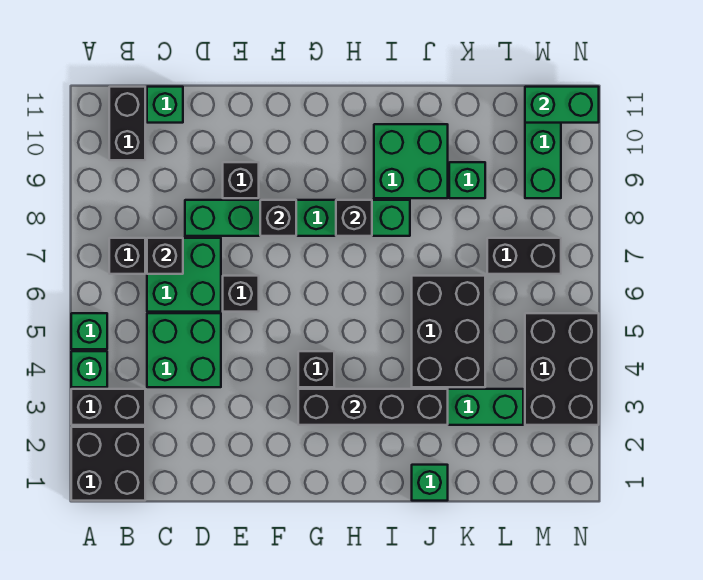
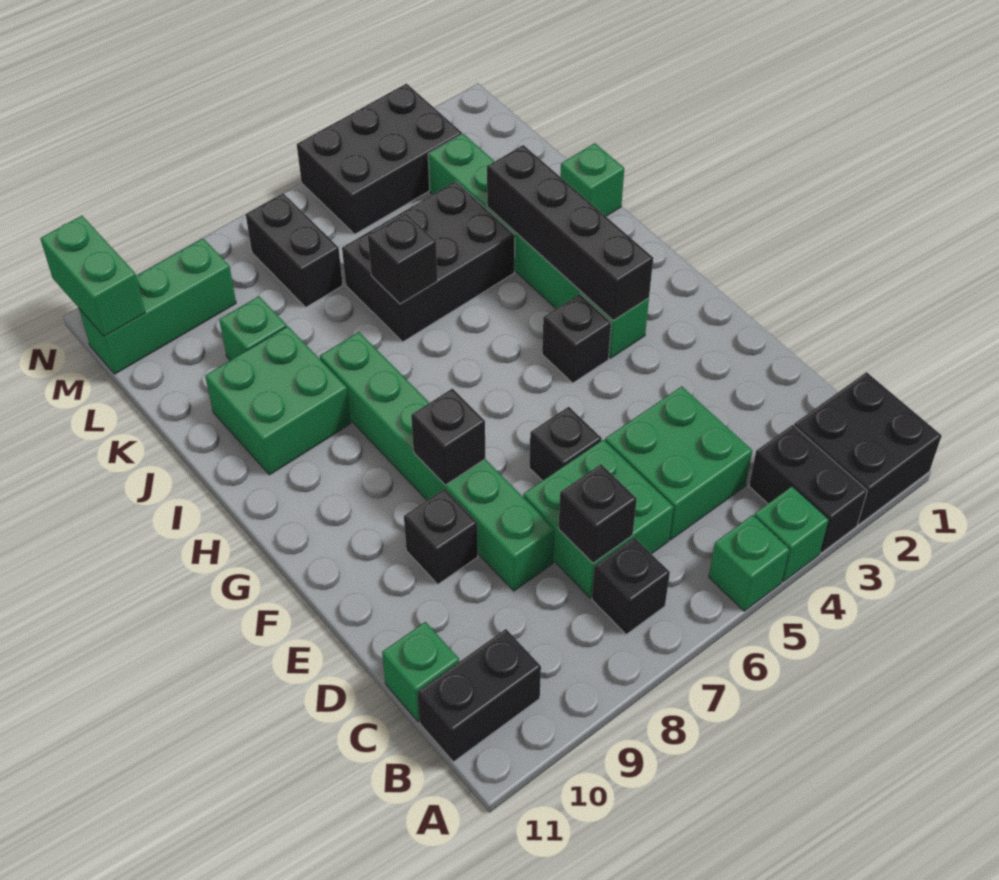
black brick H8 level 2 -> black brick J6 level 2

